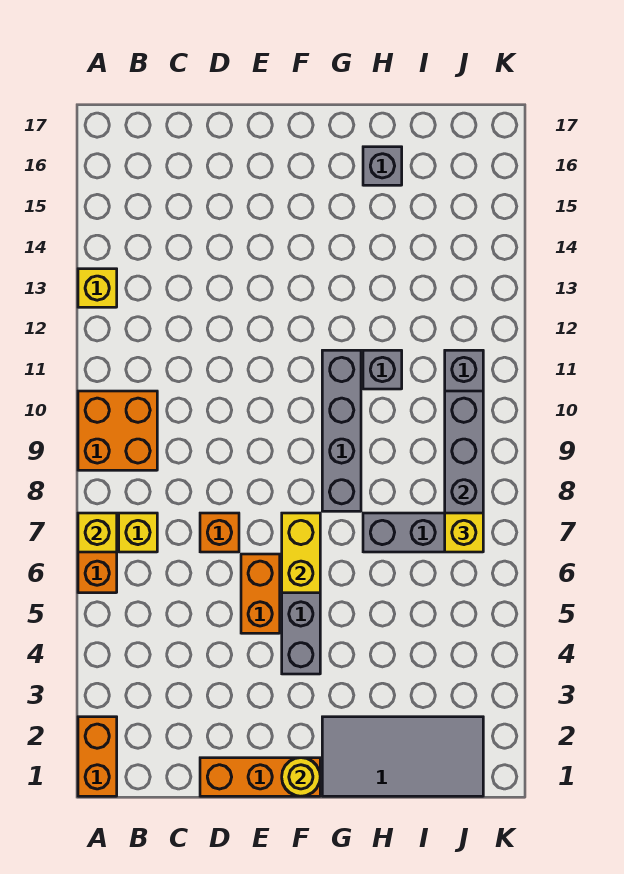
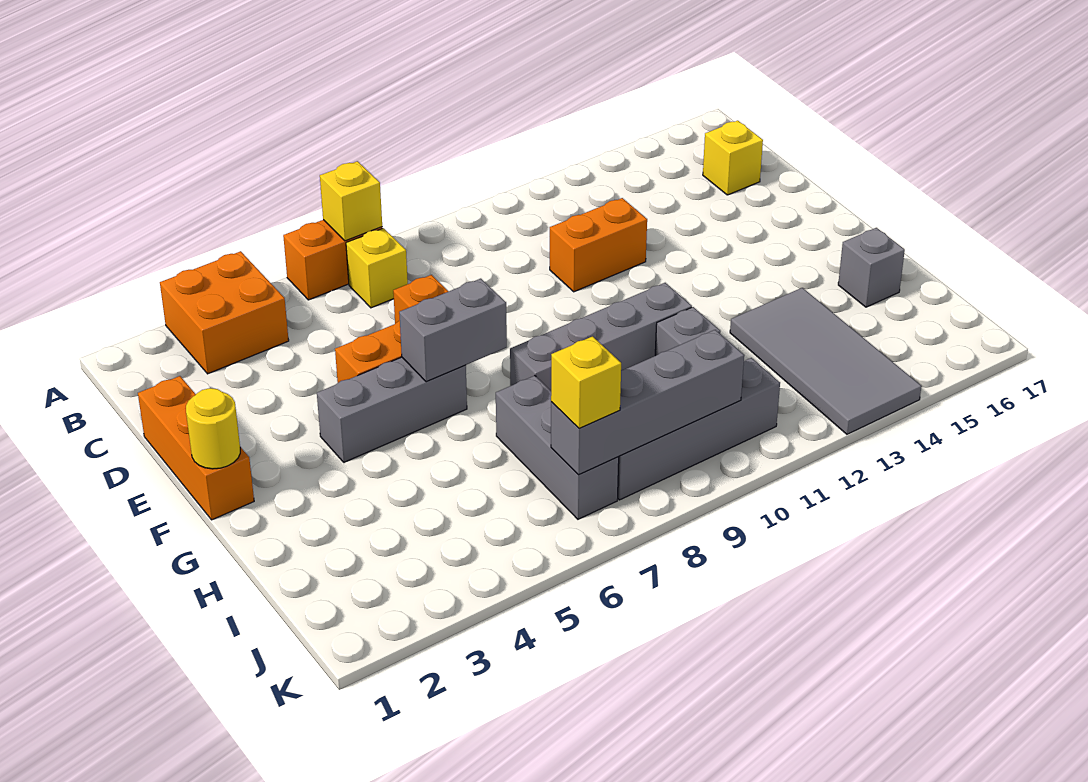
orange brick A1:A2 level 1 -> orange brick D11:D12 level 1
orange brick A9:B10 level 1 -> orange brick A3:B4 level 1
yellow brick A13 level 1 -> yellow brick C16 level 1
yellow brick F6:F7 level 2 -> grey brick F6:F7 level 2
grey tile G1:J2 level 1 -> grey tile H13:K14 level 1

